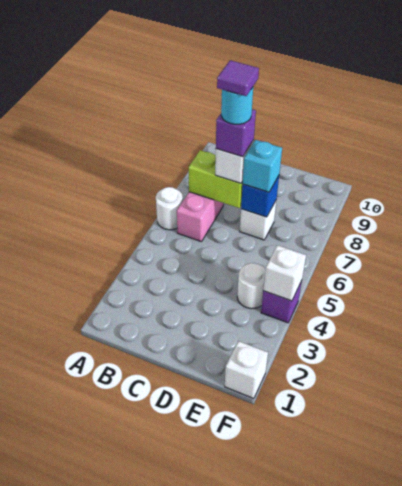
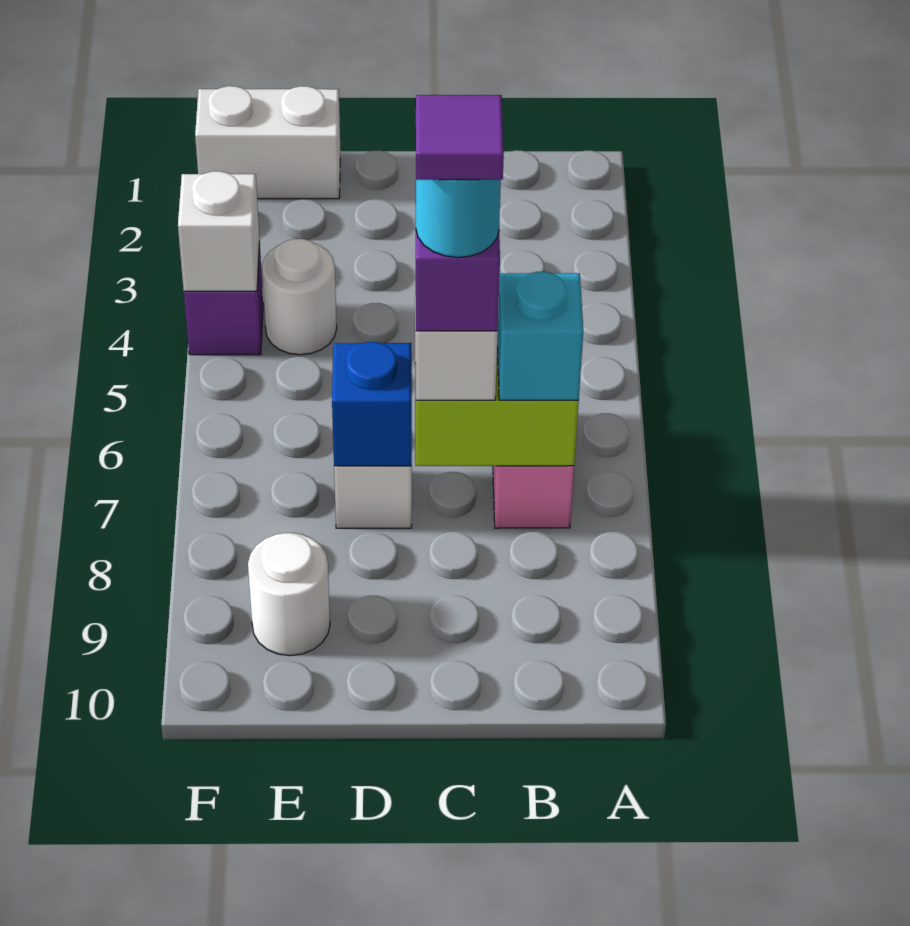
white round brick A6 level 1 -> white round brick E9 level 1
cyan brick D7 level 3 -> cyan brick B7 level 3
white brick F1 level 1 -> white brick E1:F1 level 1

